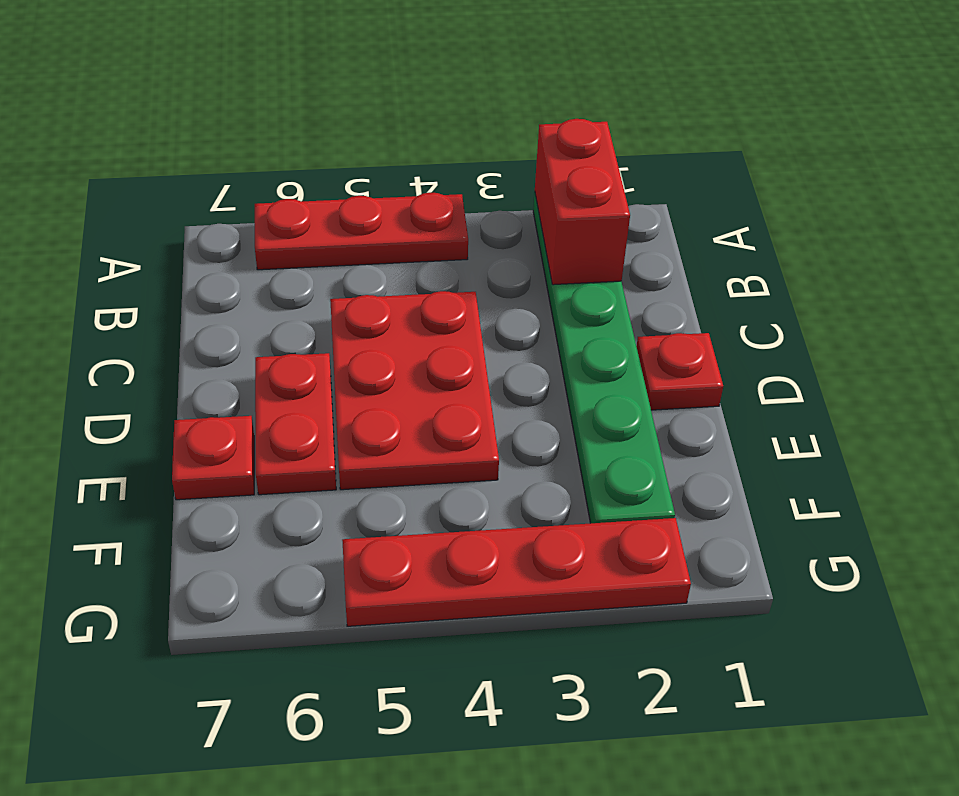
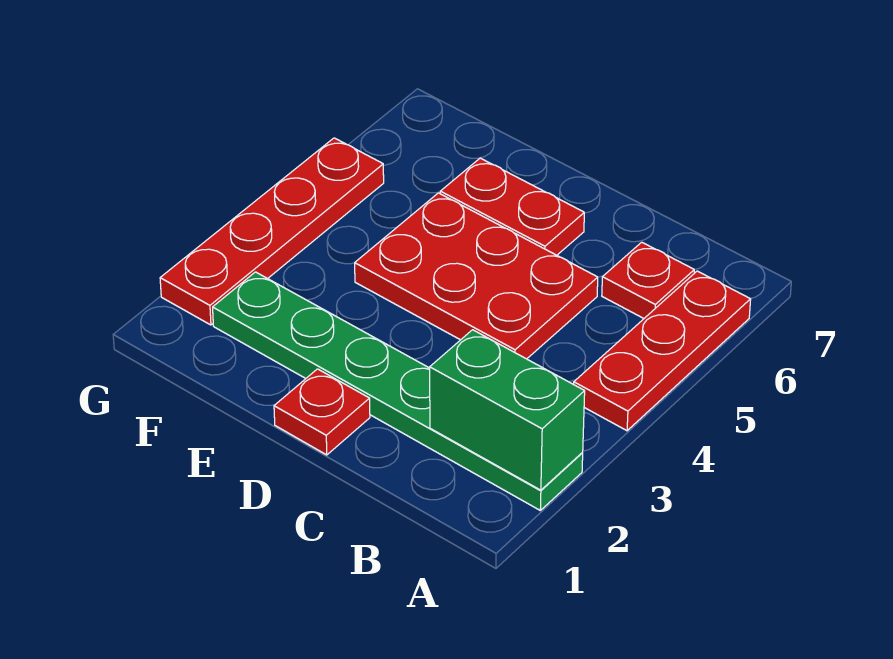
red brick A2:B2 level 2 -> green brick A2:B2 level 2
red plate E7 level 1 -> red plate B6 level 1

